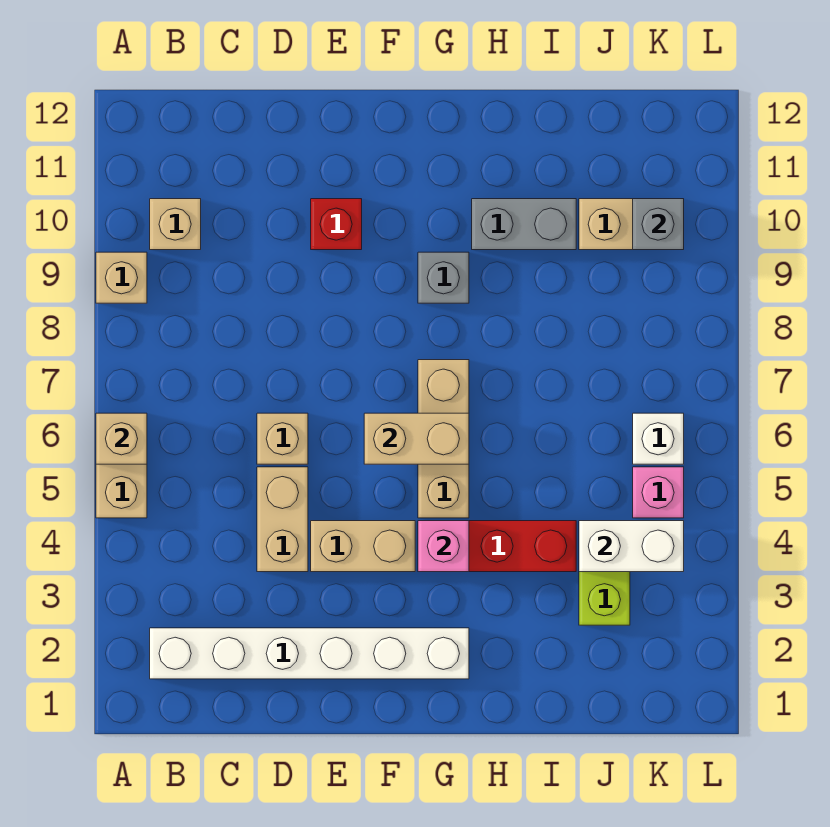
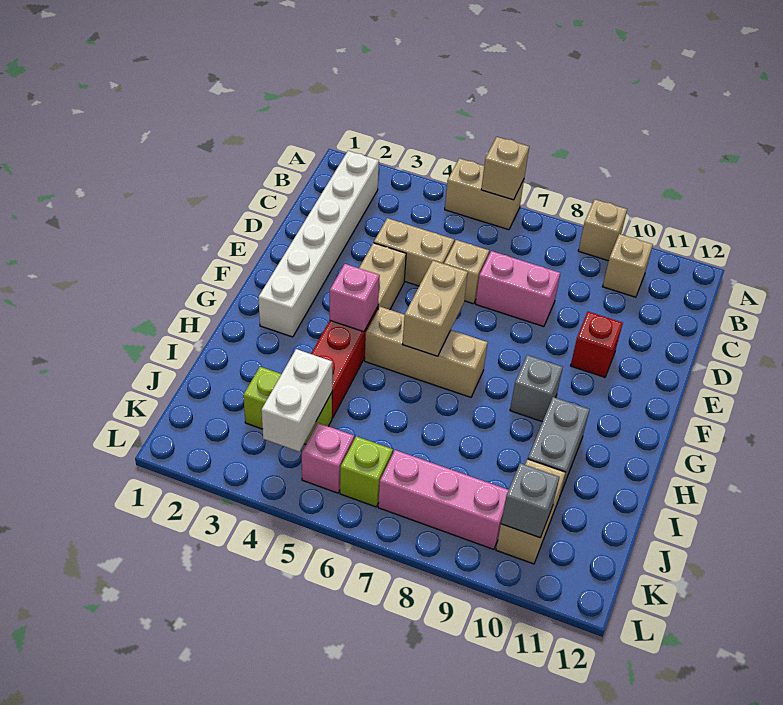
none -> pink brick D7:D8 level 1
white brick K6 level 1 -> lime brick K6 level 1
none -> pink brick K7:K9 level 1

